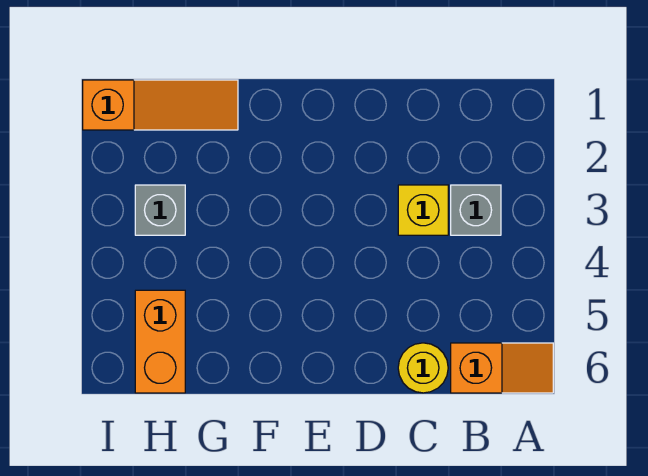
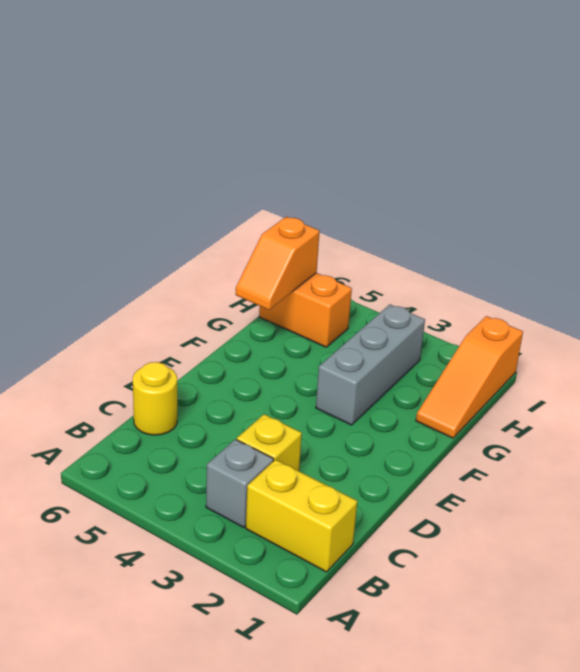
orange slope A6:B6 level 1 top B -> orange slope G6:H6 level 2 top H
none -> yellow brick B1:B2 level 1
grey brick H3 level 1 -> grey brick F3:H3 level 1

